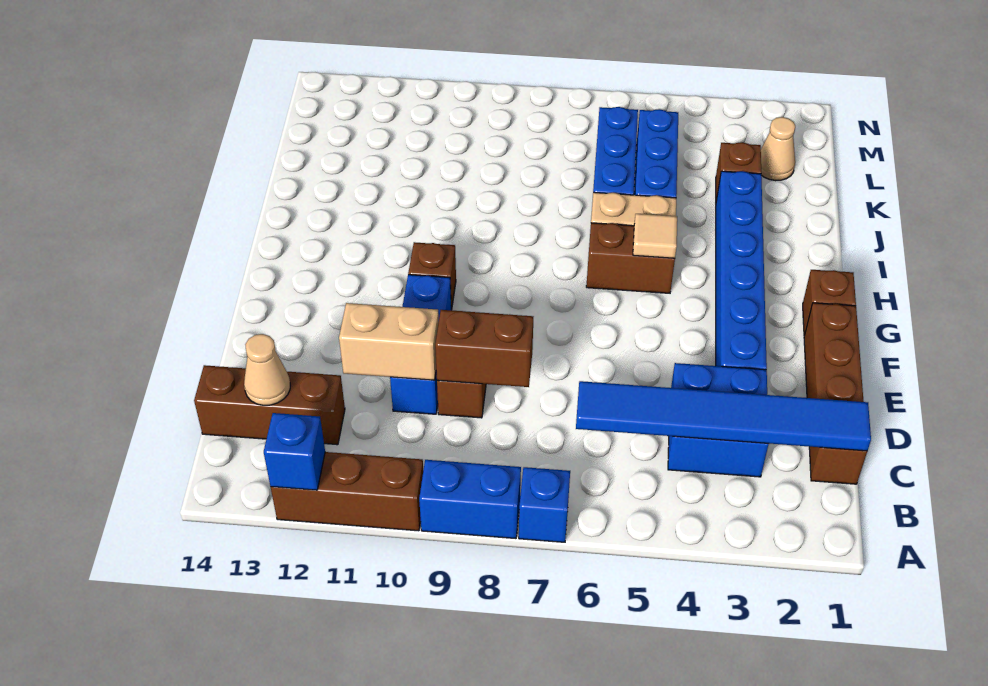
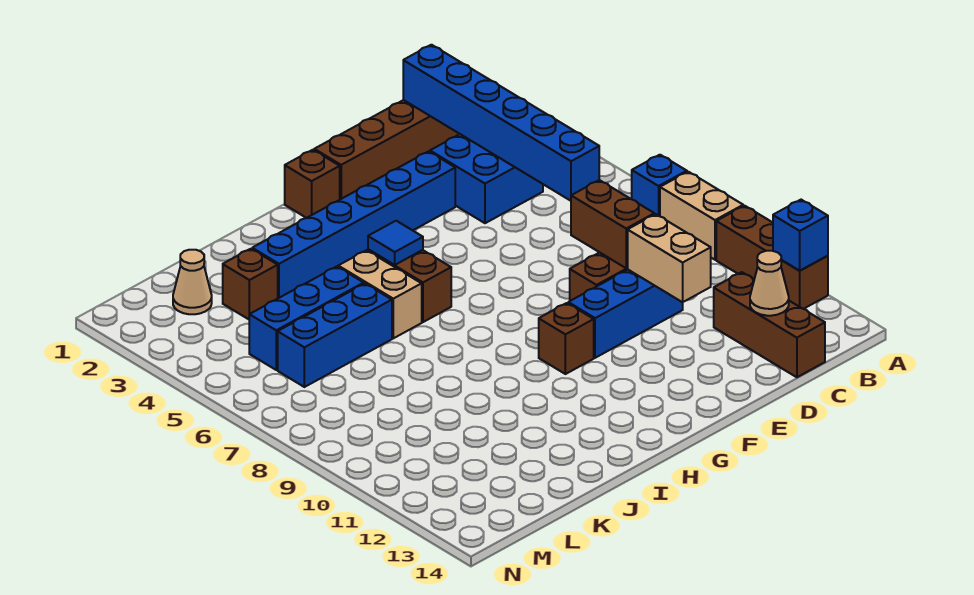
blue brick A8:A9 level 1 -> tan brick A8:A9 level 1
blue tile C1:C6 level 2 -> blue brick C1:C6 level 2
tan tile H5 level 2 -> blue tile H5 level 2

